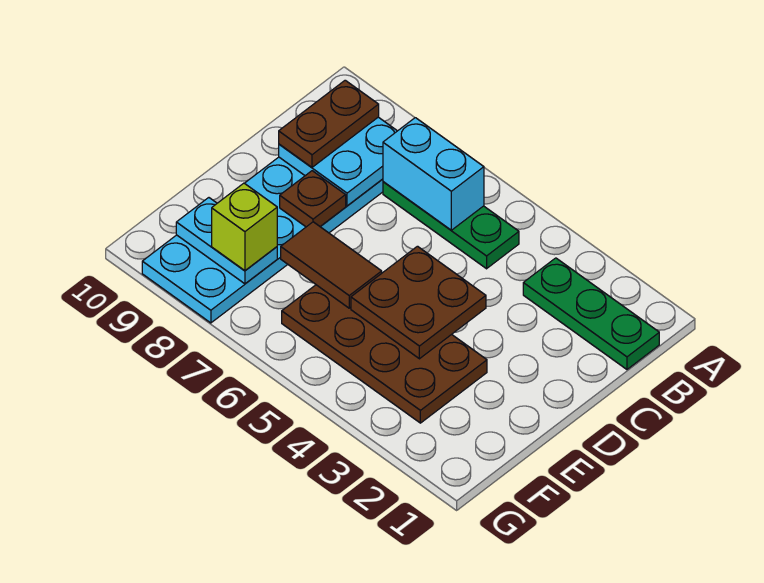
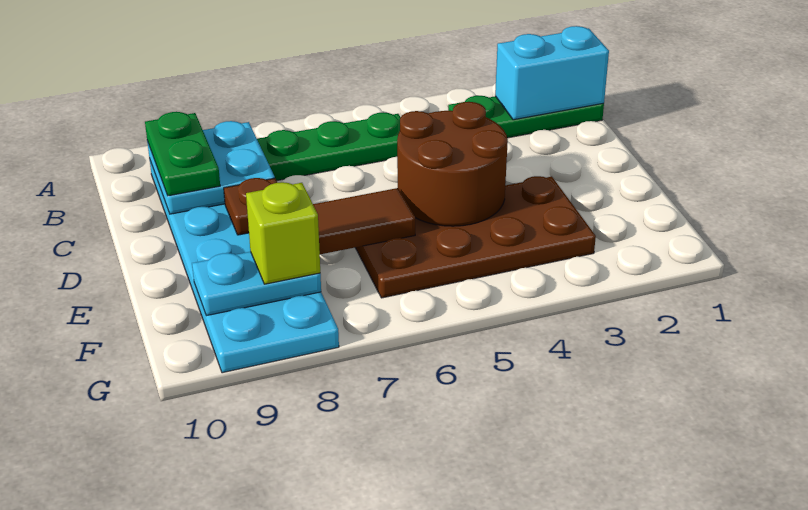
cyan brick B6:B7 level 2 -> cyan brick B1:B2 level 2
brown plate B9:C9 level 3 -> green plate B9:C9 level 3
brown plate D4:E5 level 2 -> brown round brick D4:E5 level 2

